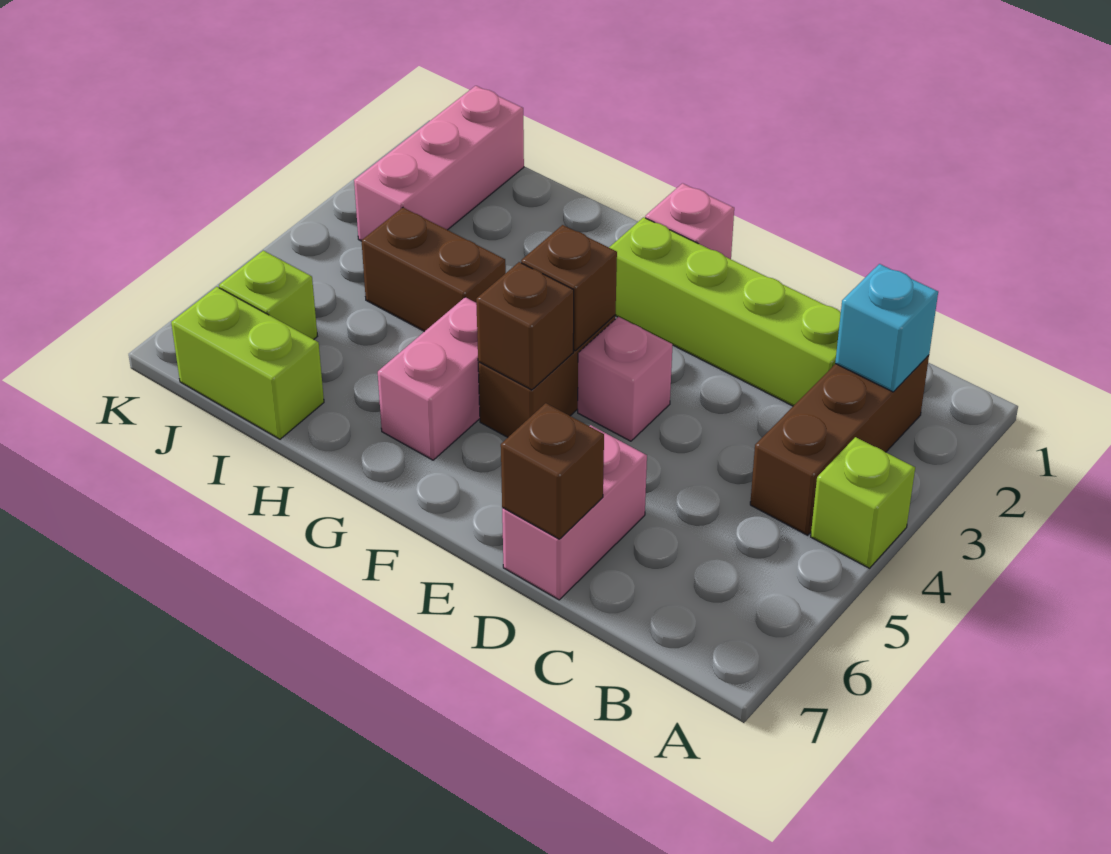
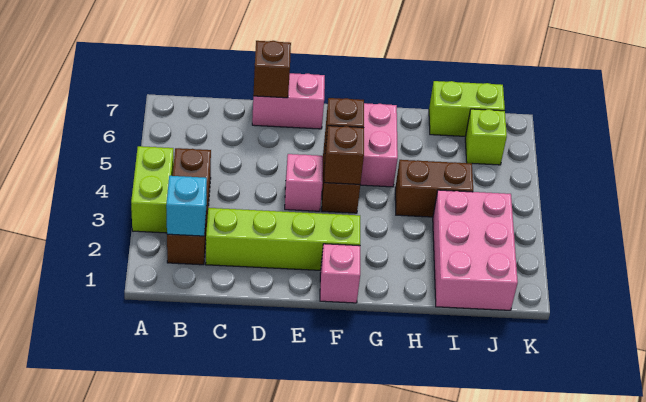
lime brick A4 level 1 -> lime brick A3:A4 level 1
pink brick D6:D7 level 1 -> pink brick D7:E7 level 1
pink brick J1:J3 level 1 -> pink brick I1:J3 level 1

